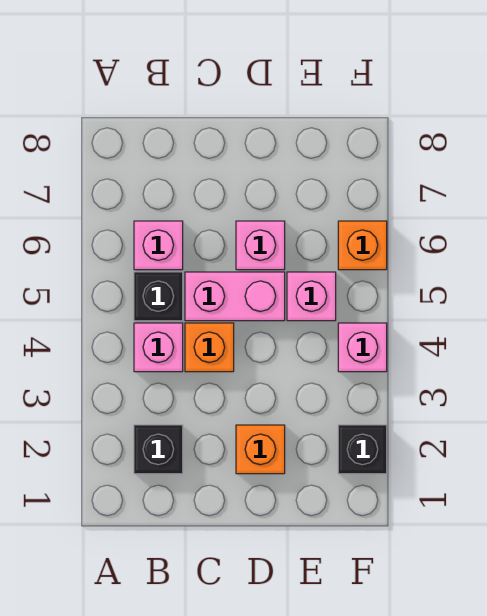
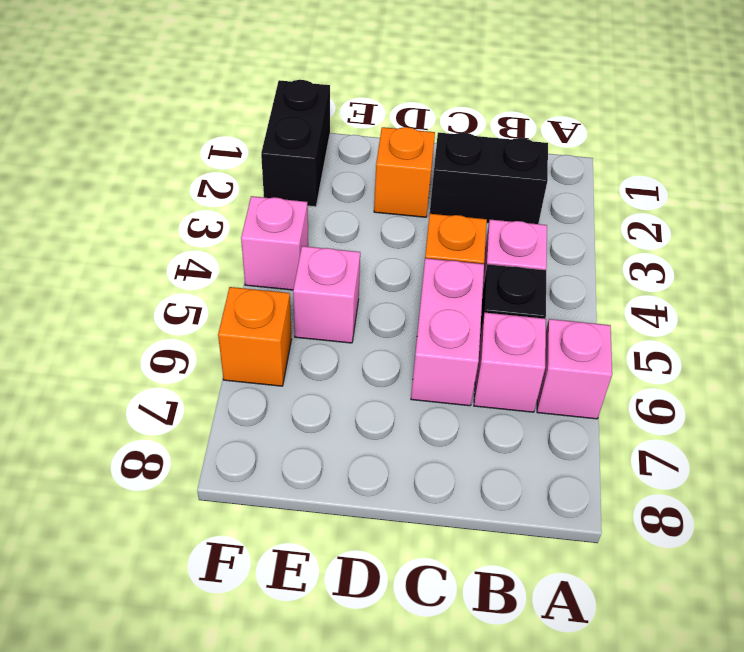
black brick B2 level 1 -> black brick B2:C2 level 1
pink brick C5:D5 level 1 -> pink brick C5:C6 level 1
pink brick D6 level 1 -> pink brick A6 level 1
black brick F2 level 1 -> black brick F1:F2 level 1

